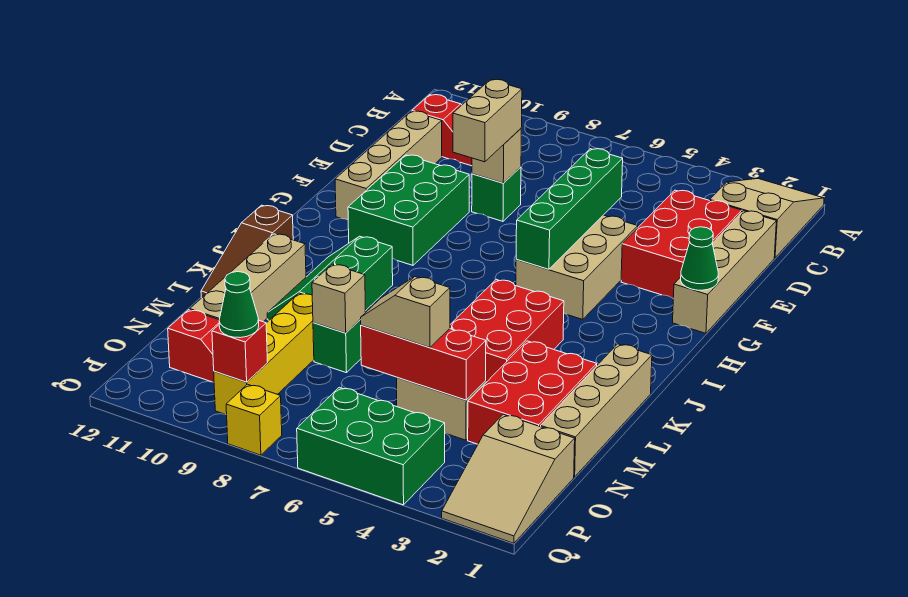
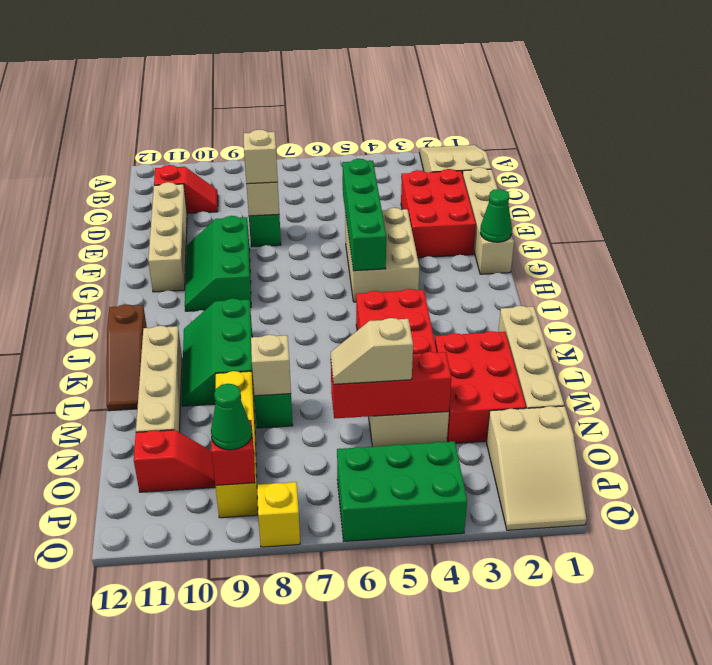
tan brick E8:F8 level 3 -> tan brick E8 level 3
green brick F9:H10 level 1 -> green slope F9:H10 level 1 top 9

